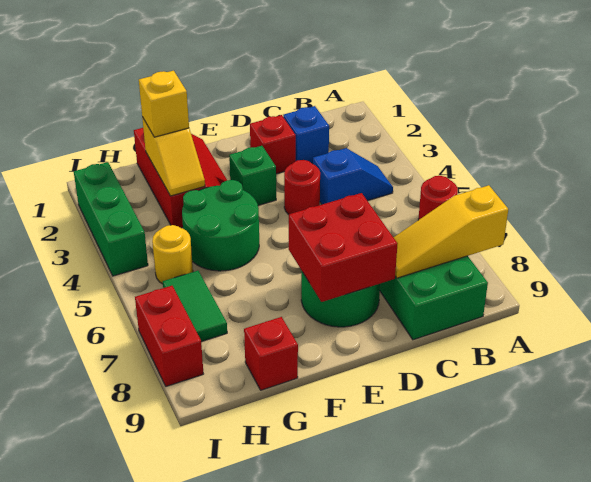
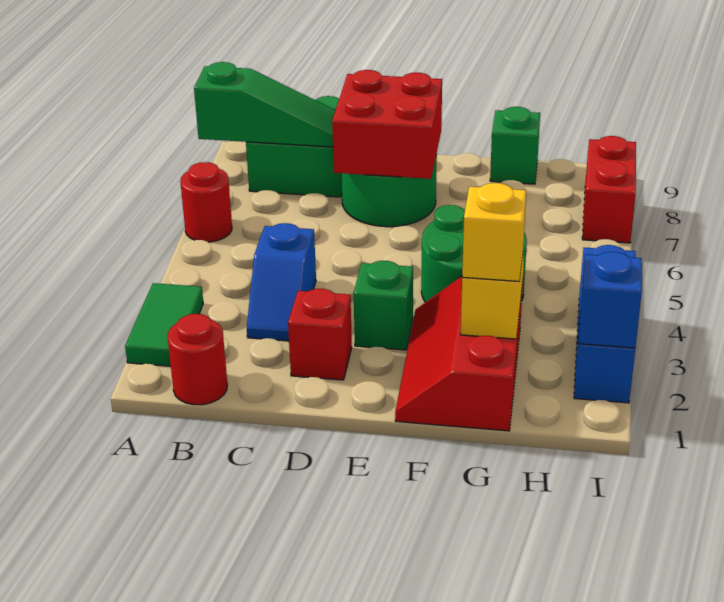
yellow slope A8:C8 level 2 top A -> green slope A8:C8 level 2 top A
blue slope B4:C4 level 1 top C -> blue slope C3:C4 level 1 top 4
blue brick C2 level 1 -> blue brick I2 level 2
red round brick D4 level 1 -> red round brick B1 level 1
red brick G9 level 1 -> green brick G9 level 1
yellow round brick H5 level 1 -> none
green tile H6:H7 level 1 -> green tile A2:A3 level 1
green brick I2:I4 level 1 -> blue brick I2:I4 level 1

